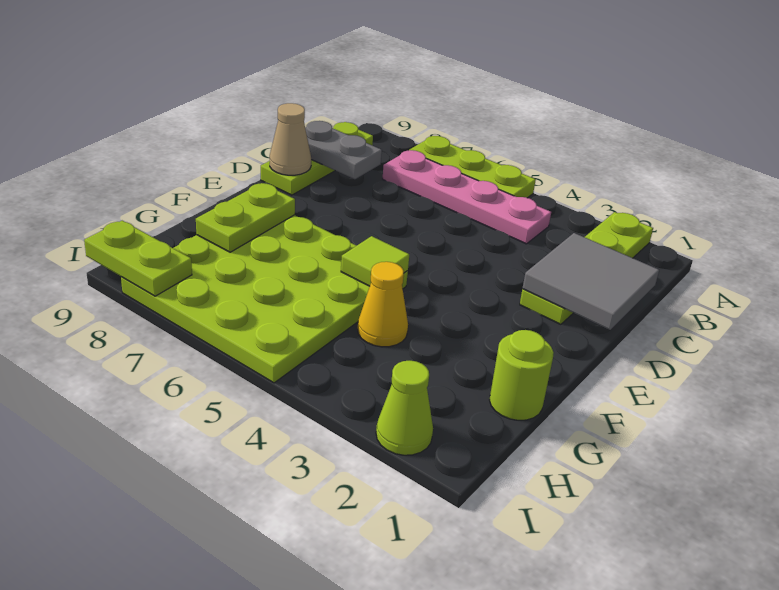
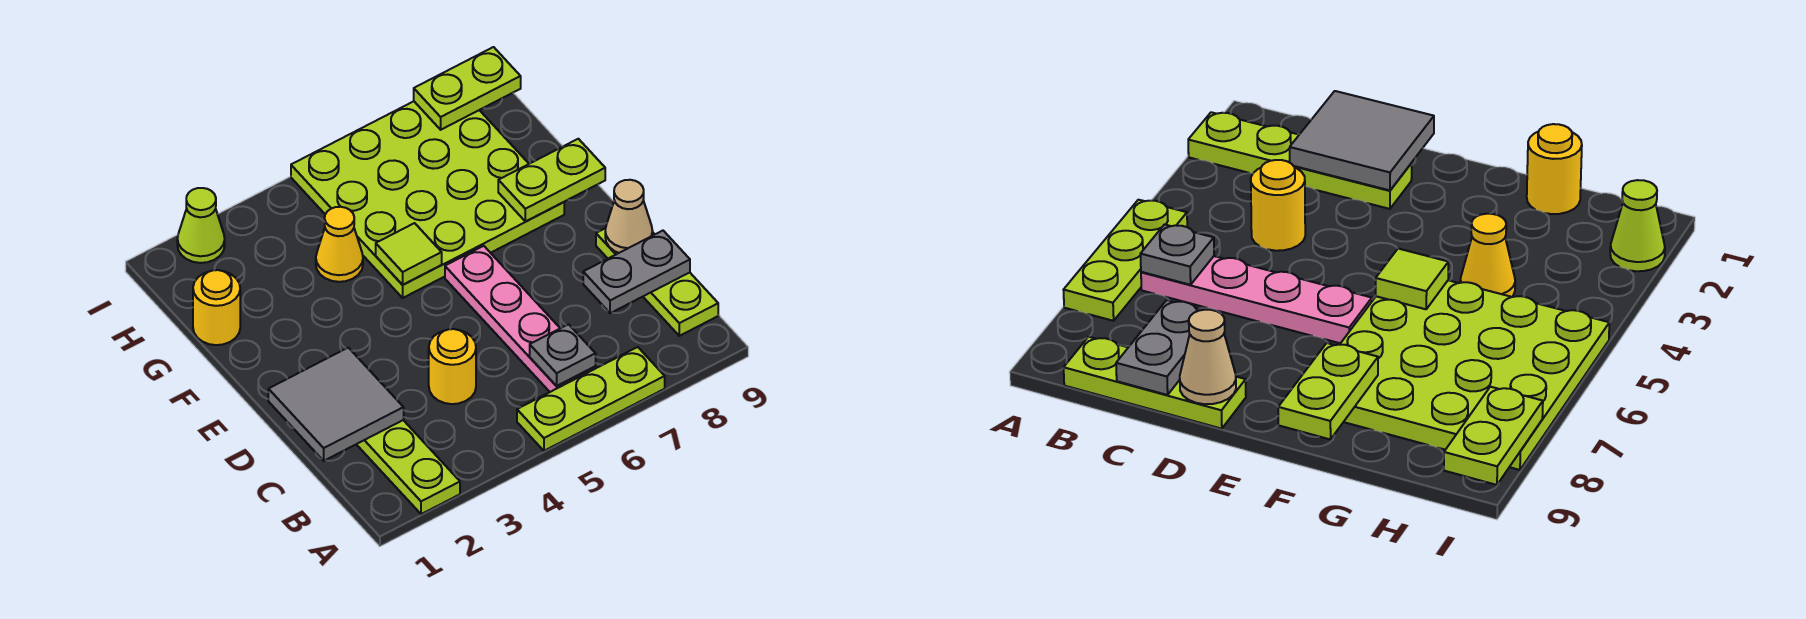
pink plate B4:B7 level 1 -> pink plate B6:E6 level 1
none -> grey plate B6 level 2
none -> yellow round brick C4 level 1
lime plate F8:G8 level 2 -> lime plate F8:F9 level 2
lime round brick G1 level 1 -> yellow round brick G1 level 1

